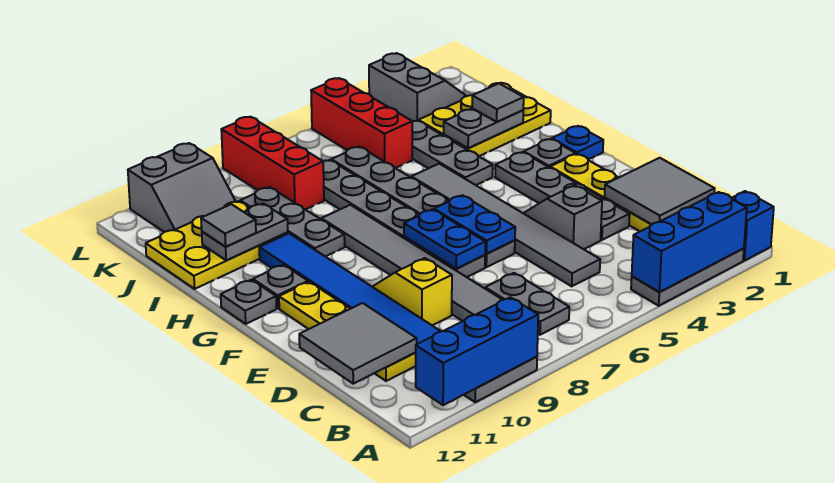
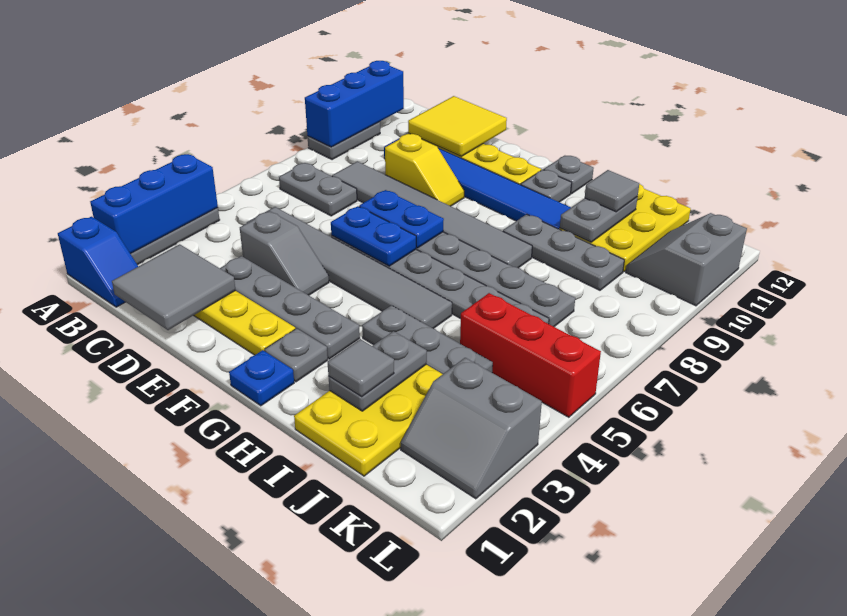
grey tile C11:D12 level 2 -> yellow tile C11:D12 level 2
red brick J8:L8 level 1 -> none

